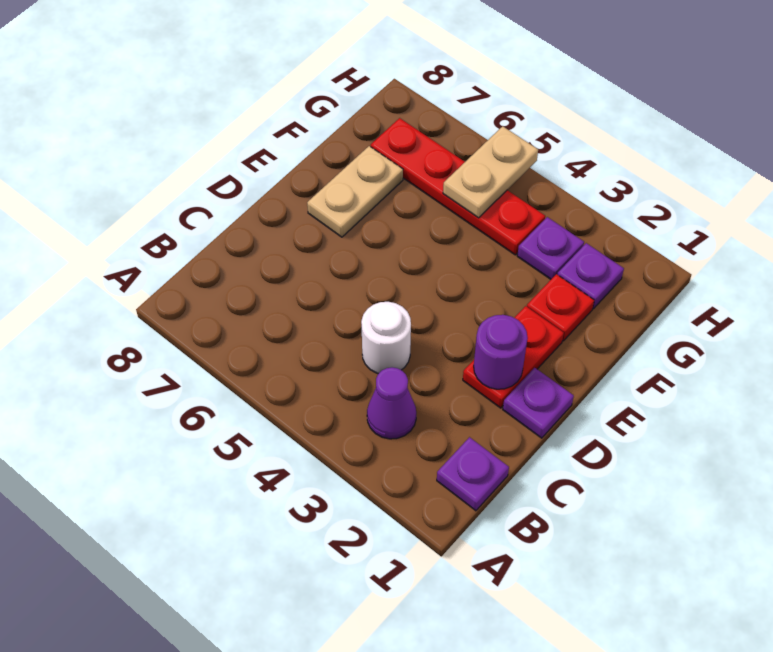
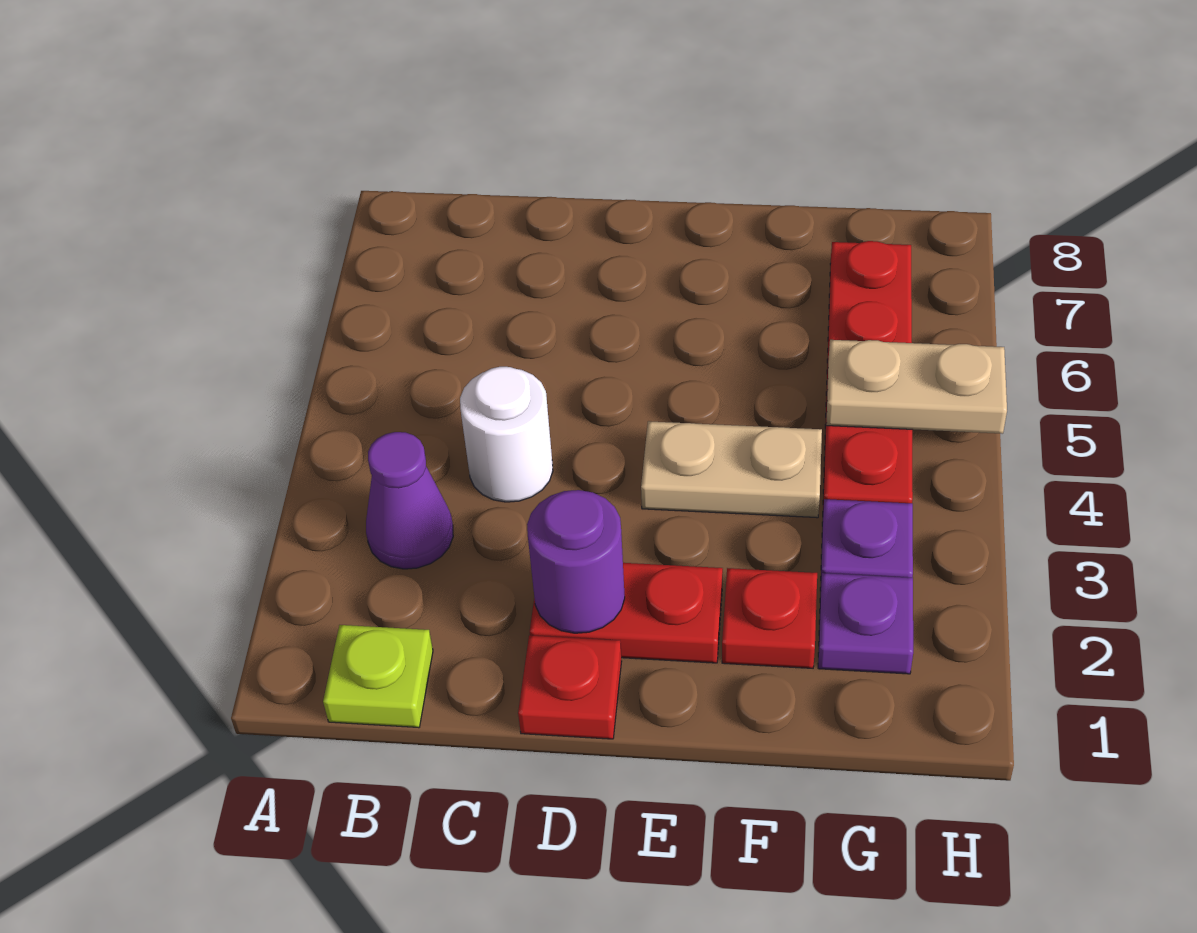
purple plate B1 level 1 -> lime plate B1 level 1
purple plate D1 level 1 -> red plate D1 level 1
tan plate E7:F7 level 1 -> tan plate E4:F4 level 1

